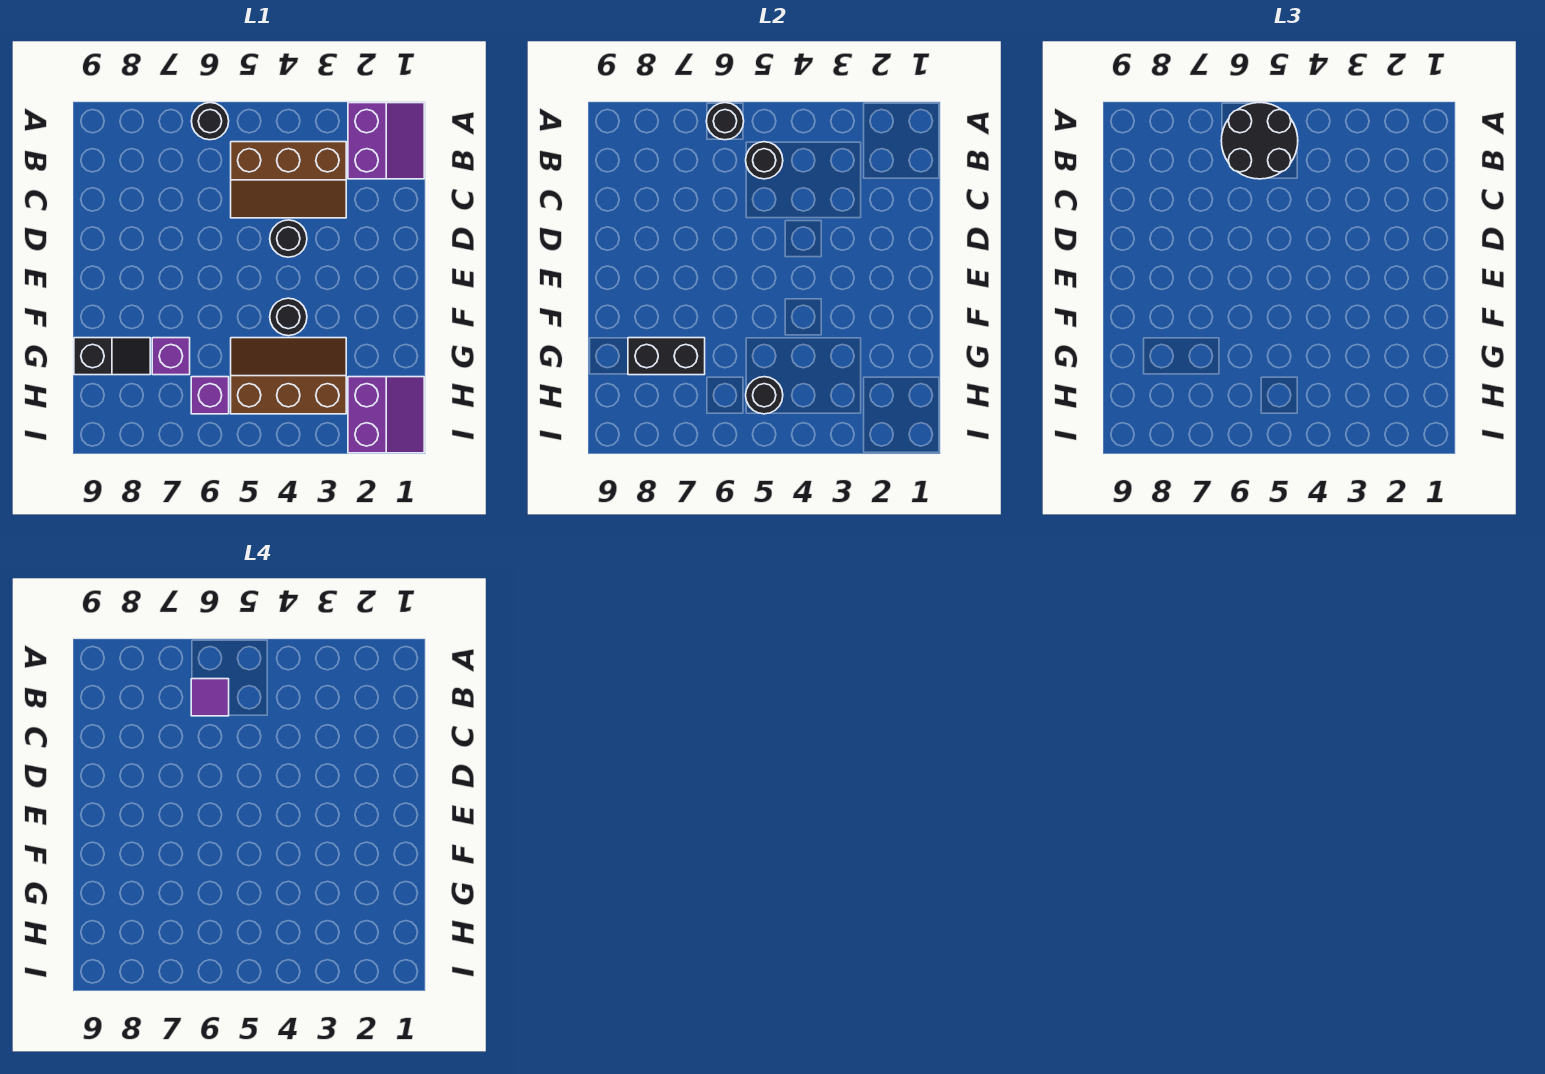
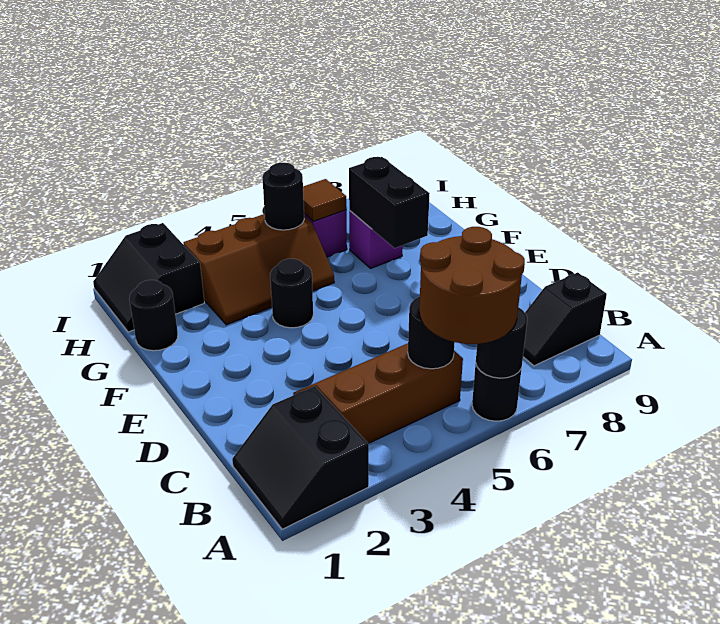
purple slope A1:B2 level 1 top 2 -> black slope A1:B2 level 1 top 2
black round brick A5:B6 level 3 -> brown round brick A5:B6 level 3
purple tile B6 level 4 -> none
black round brick D4 level 1 -> black round brick G1 level 1
black brick G7:G8 level 2 -> black brick F7:G7 level 2
black slope G8:G9 level 1 top 9 -> black slope B8:B9 level 1 top 9
purple slope H1:I2 level 1 top 2 -> black slope H1:I2 level 1 top 2
none -> brown tile H6 level 2

